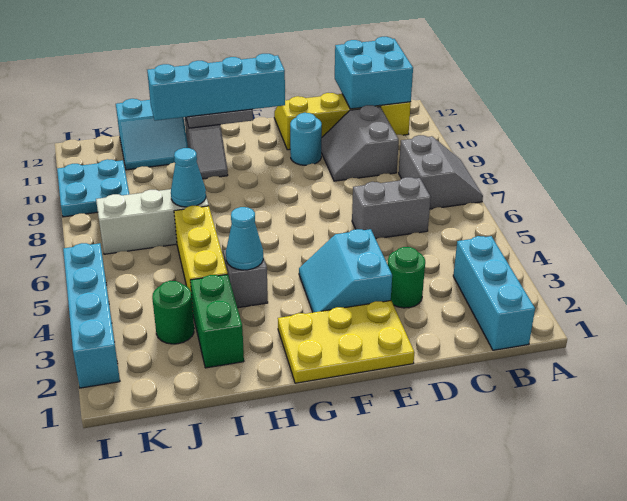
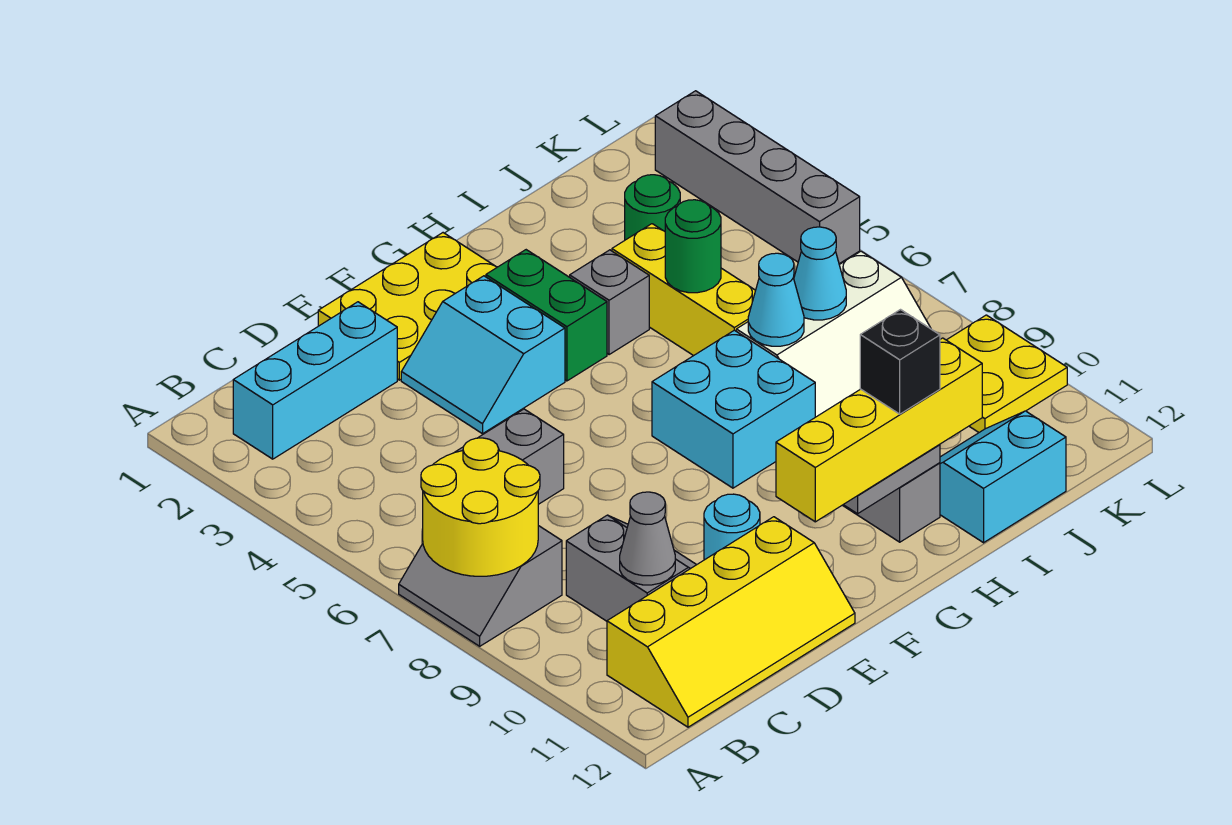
none -> yellow round brick A7:B8 level 2
cyan brick B1:B3 level 1 -> cyan brick B2:D2 level 1
cyan brick B11:C12 level 2 -> cyan brick G7:H8 level 1
none -> grey cone C10 level 2
green round brick D3 level 1 -> green round brick I5 level 2
cyan slope E3:F4 level 1 top E -> cyan slope E3:F4 level 1 top F
cyan brick F11:I11 level 3 -> yellow brick F11:I11 level 3
cyan cone H4 level 2 -> cyan cone J7 level 2
none -> black brick H11 level 4
green brick I2:I3 level 1 -> green brick G3:G4 level 1
cyan plate K9:L10 level 1 -> yellow plate K9:L10 level 1
cyan brick L2:L5 level 1 -> grey brick L2:L5 level 1

